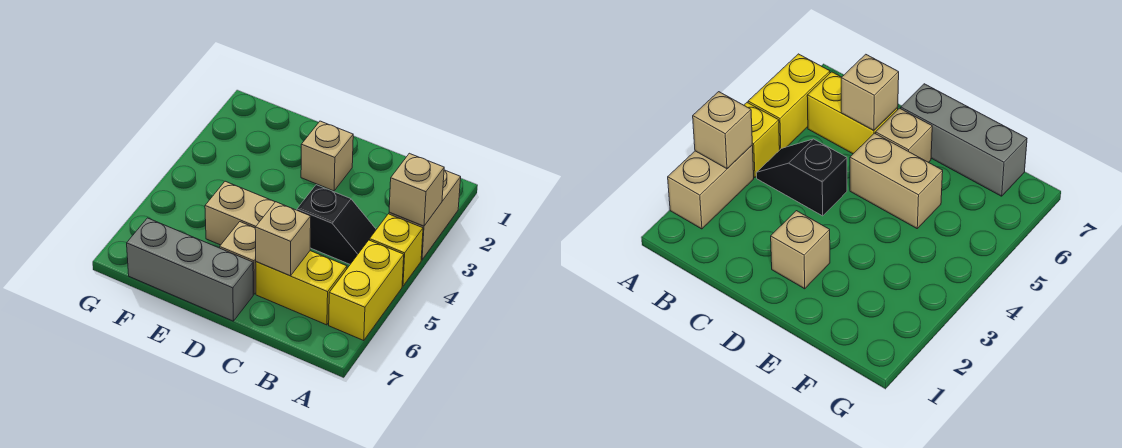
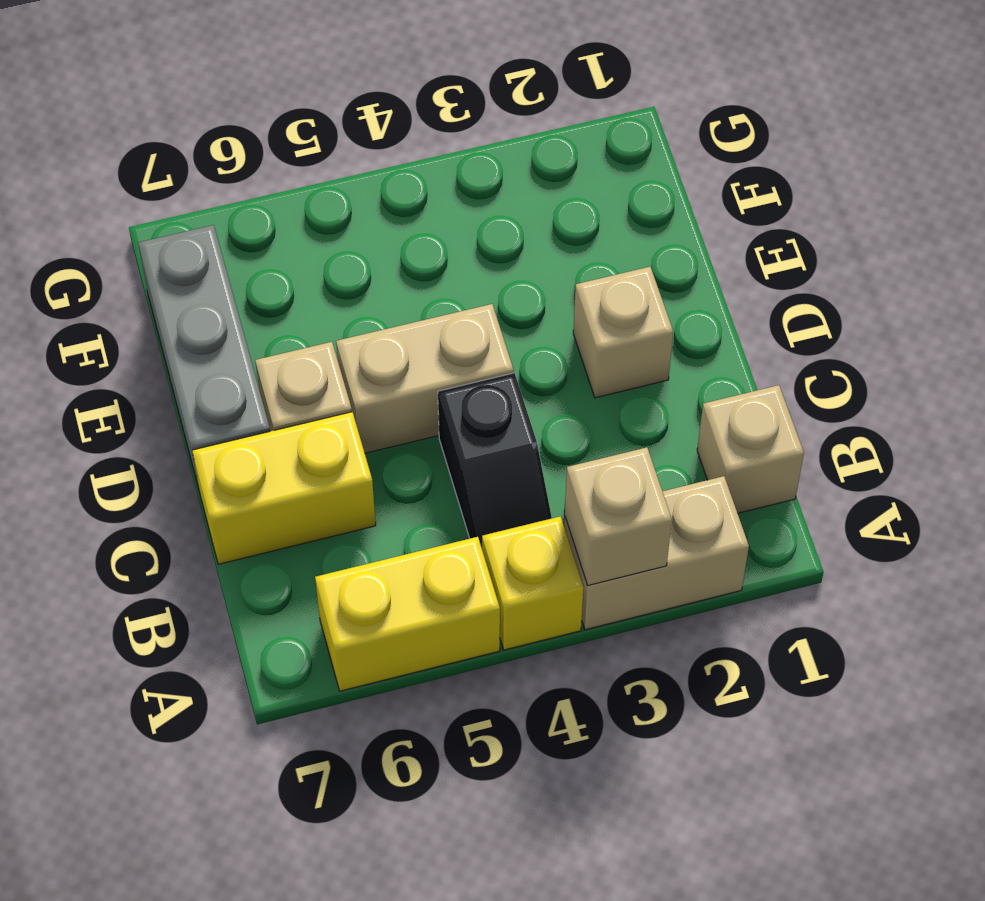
yellow brick B6:C6 level 1 -> yellow brick C6:C7 level 1
tan brick C6 level 2 -> tan brick B1 level 1
tan brick D5:E5 level 1 -> tan brick D4:D5 level 1

